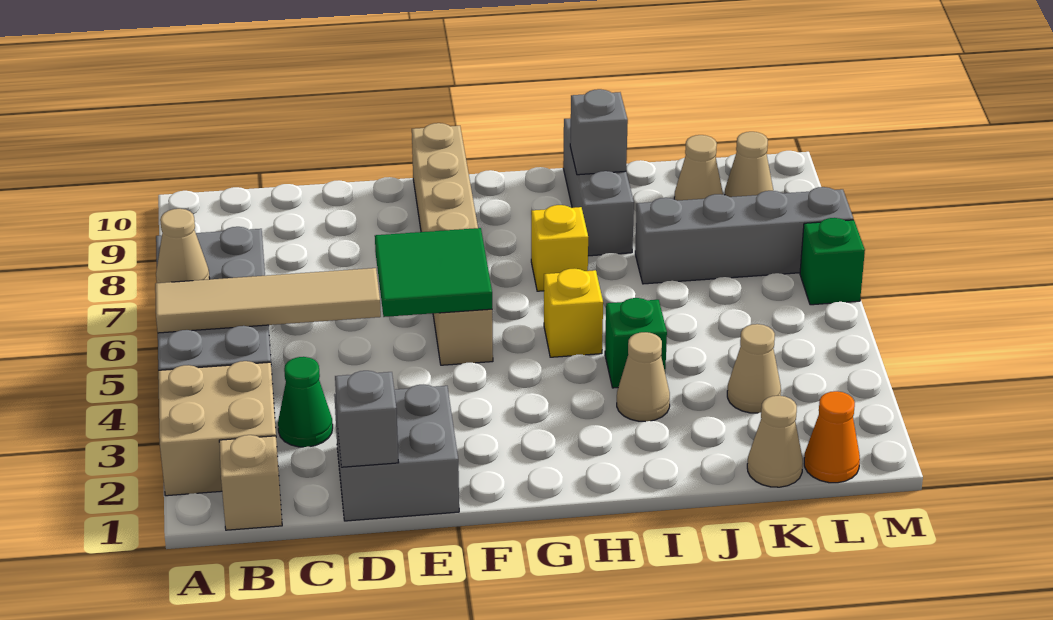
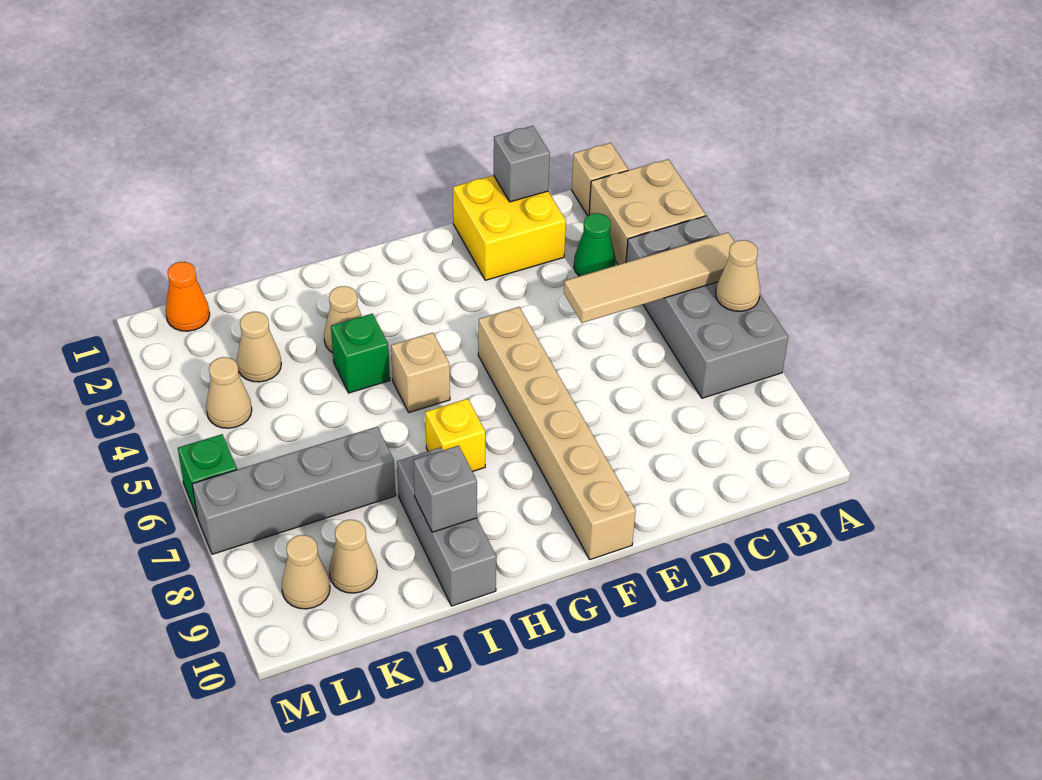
grey brick D1:E2 level 1 -> yellow brick D1:E2 level 1
green tile E5:F6 level 2 -> none
yellow brick H5 level 1 -> tan brick H5 level 1
tan cone K1 level 1 -> tan cone L4 level 1

